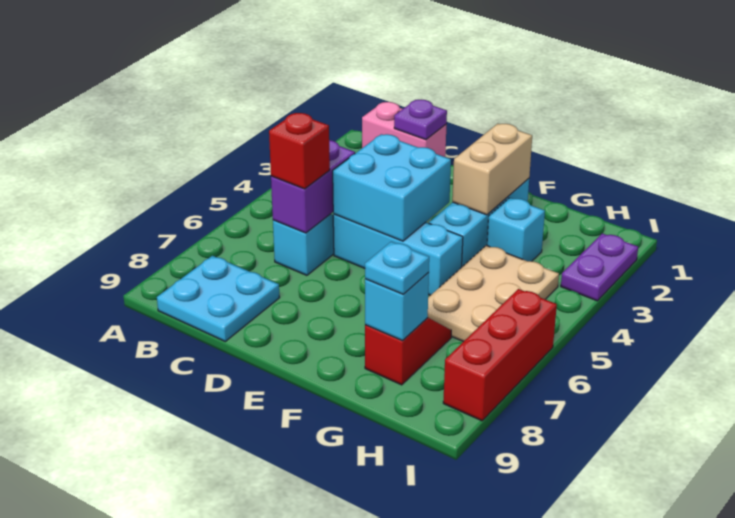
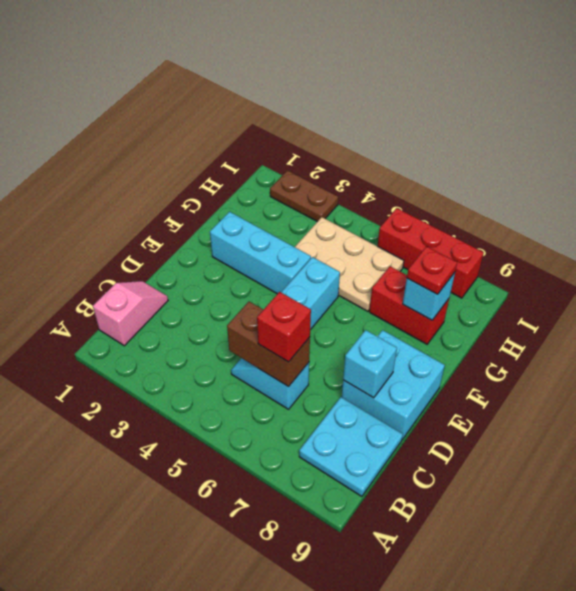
pink brick B1:C1 level 1 -> pink slope B1:C1 level 1 top B
purple plate C1 level 2 -> none
purple brick C5:C6 level 2 -> brown brick C5:C6 level 2
cyan brick D4:E5 level 2 -> cyan brick D8:E9 level 1
tan brick F2:F3 level 2 -> none
cyan brick G3 level 1 -> cyan brick D8 level 2
red slope G7:G8 level 1 top 8 -> red brick G7:G8 level 1
cyan plate G8 level 3 -> red plate G8 level 3
purple plate I2:I3 level 1 -> brown plate I2:I3 level 1

